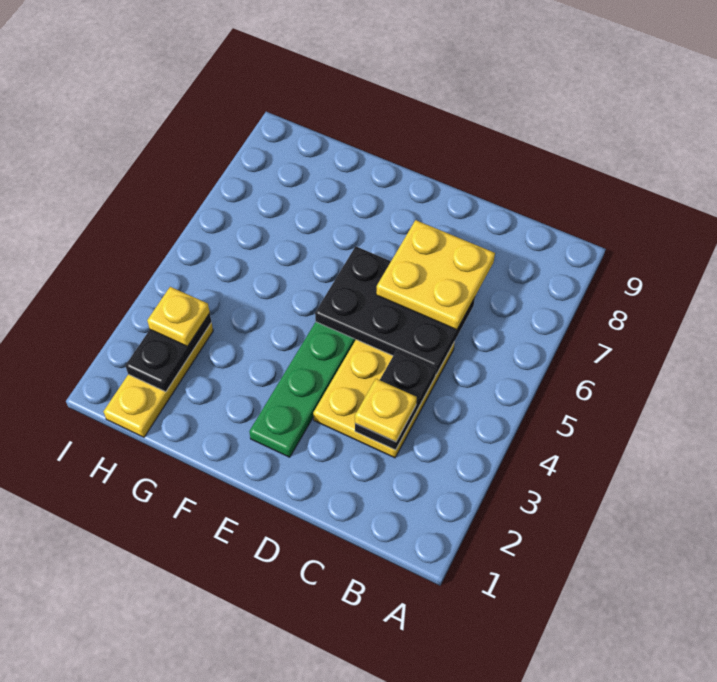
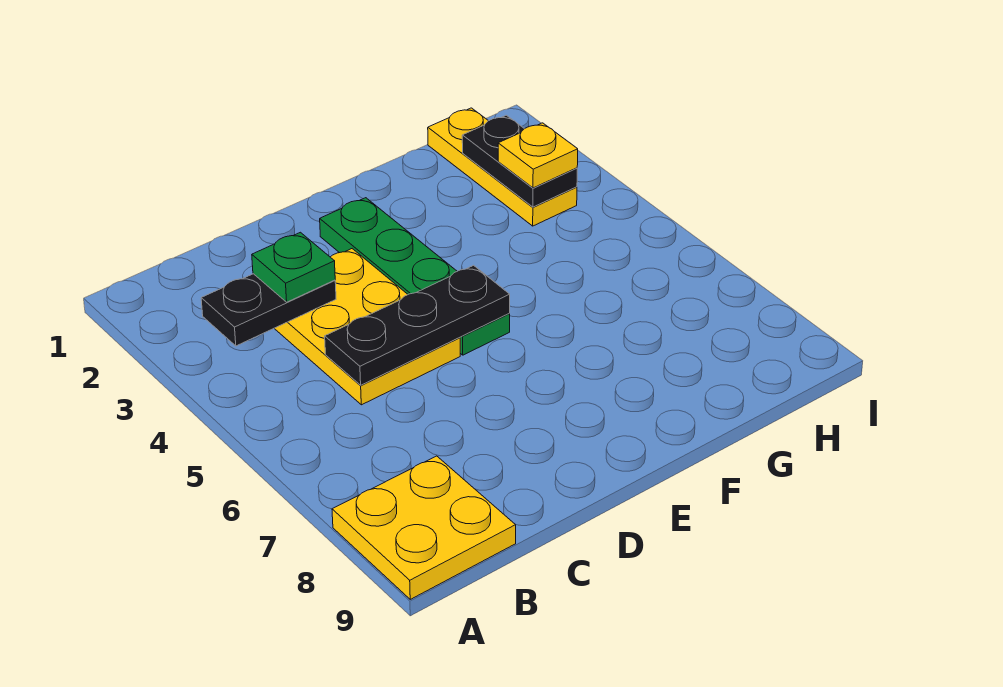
black plate C3:C4 level 2 -> black plate B3:C3 level 2
yellow plate C3 level 3 -> green plate C3 level 3
black plate C5:E6 level 2 -> black plate C5:E5 level 2
yellow plate C6:D7 level 3 -> yellow plate A8:B9 level 1

